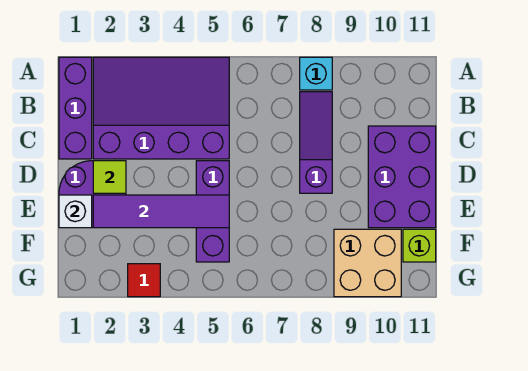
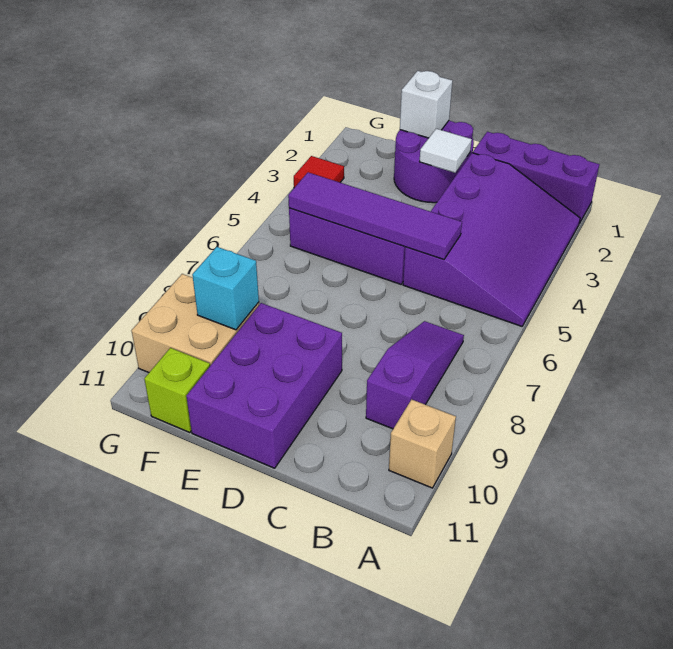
cyan brick A8 level 1 -> cyan brick F9 level 2
none -> tan brick A10 level 1
purple slope B8:D8 level 1 top D -> purple slope B7:B9 level 1 top 9
purple brick C10:E11 level 1 -> purple brick D9:E11 level 1
lime tile D2 level 2 -> white tile D2 level 2
purple tile E2:E5 level 2 -> purple tile C5:F5 level 2

